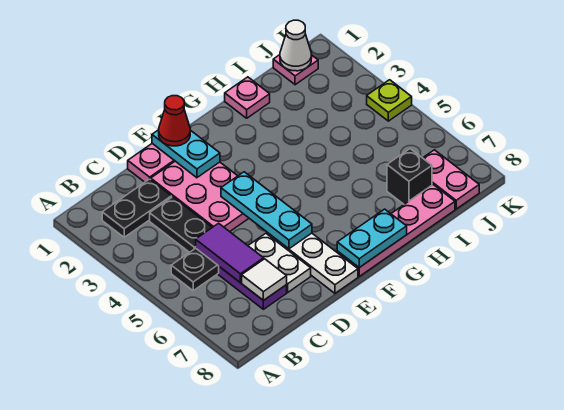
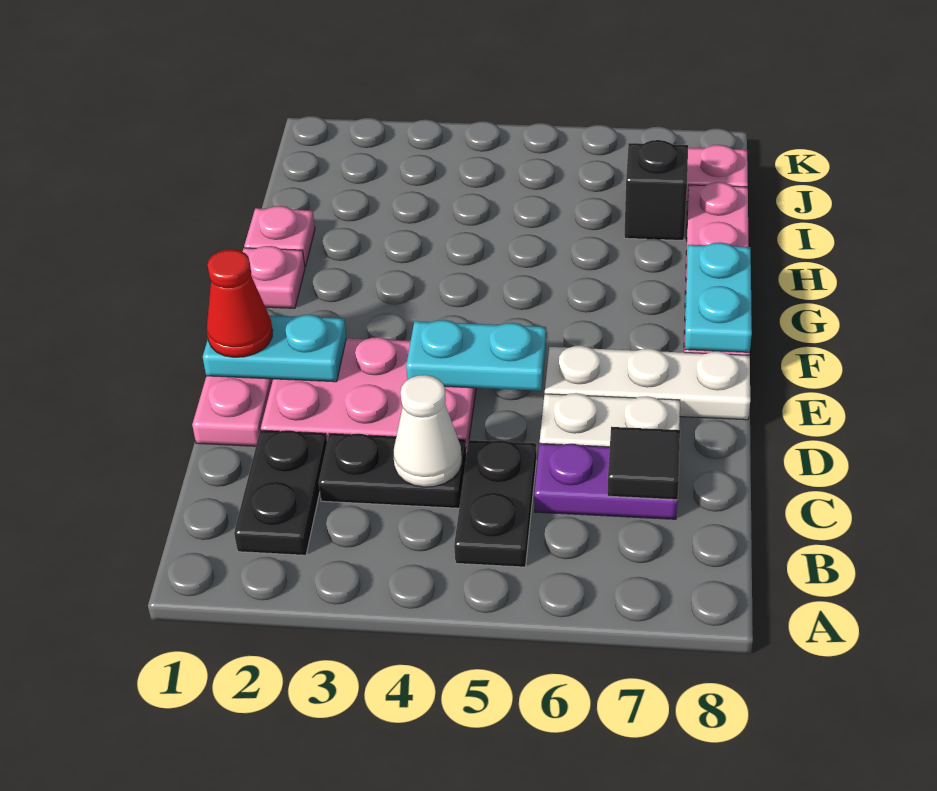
purple tile C5:C6 level 2 -> none
white tile C7 level 2 -> black tile C7 level 2
cyan plate E4:E6 level 2 -> cyan plate E4:E5 level 2
pink plate J1 level 1 -> pink plate G1 level 1
white cone J1 level 2 -> white cone C4 level 2
lime plate K4 level 1 -> none

